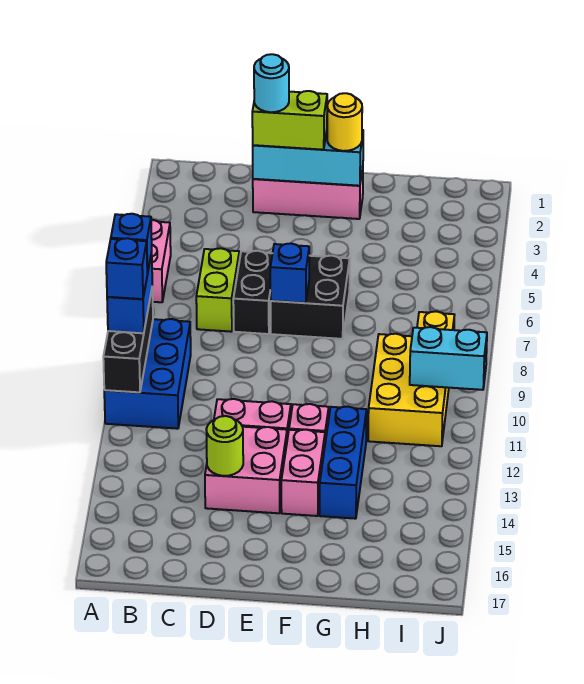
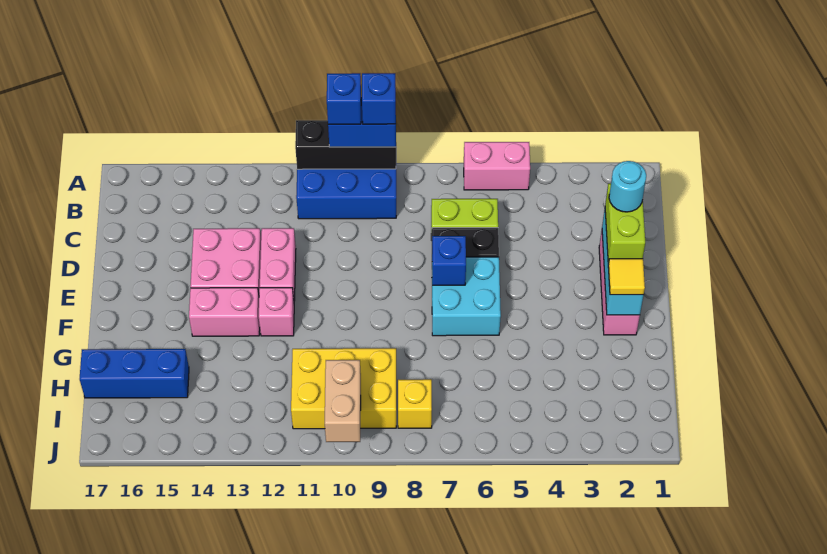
lime round brick D14 level 2 -> none
black brick E6:F7 level 1 -> cyan brick E6:F7 level 1
yellow round brick F2 level 3 -> yellow tile F2 level 3
blue brick G12:G14 level 1 -> blue brick H15:H17 level 1
cyan brick I10:J10 level 2 -> tan brick I10:J10 level 2

